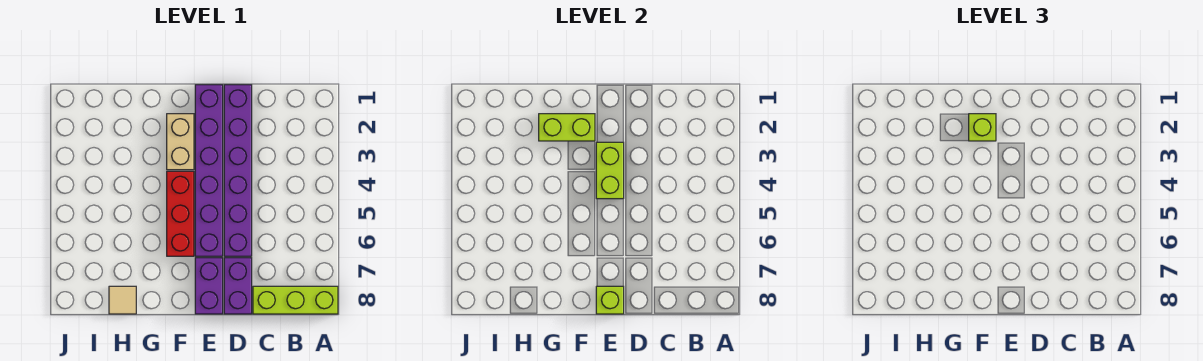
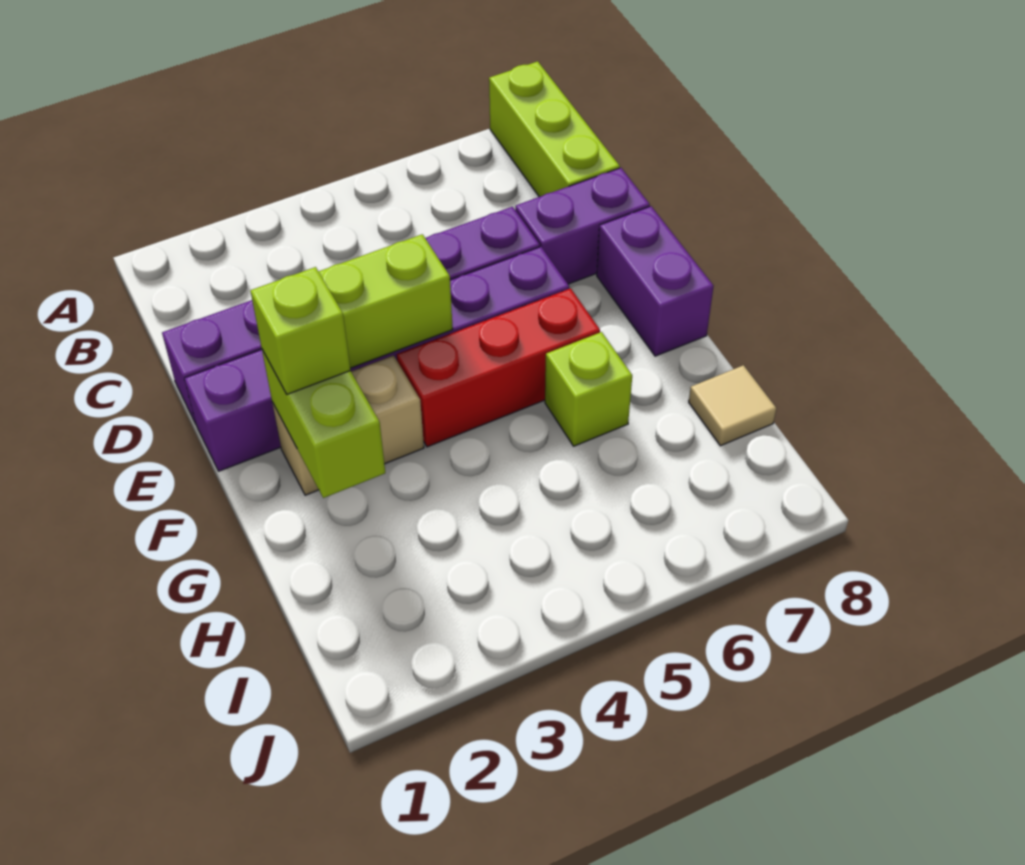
purple brick E7:E8 level 1 -> purple brick E8:F8 level 1
lime brick E8 level 2 -> lime brick G6 level 1

